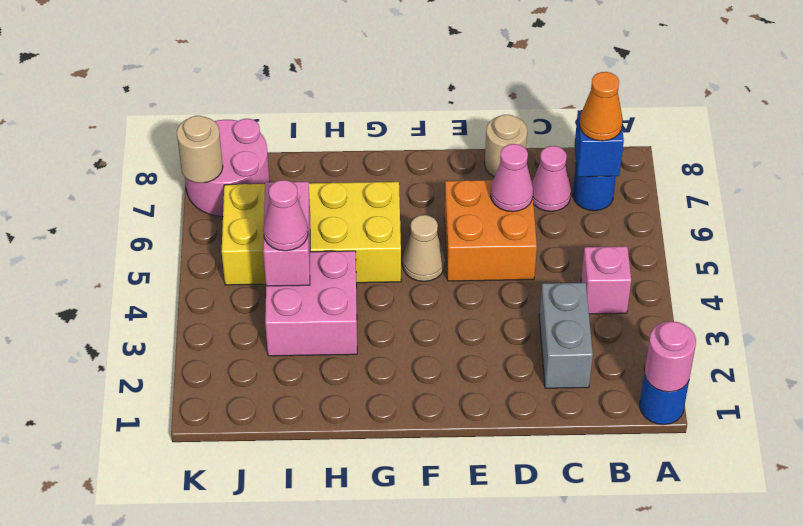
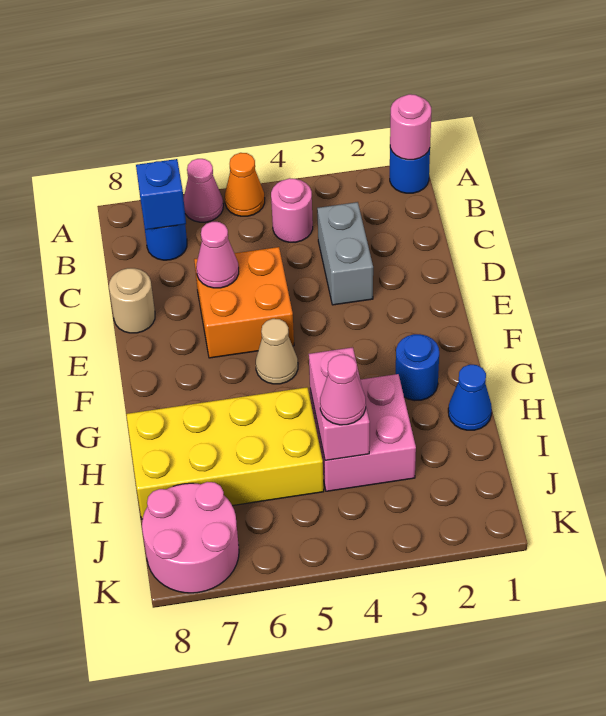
pink brick B4 level 1 -> pink round brick B4 level 1
orange cone B7 level 3 -> orange cone A5 level 1
grey brick C2:C3 level 1 -> grey brick C3:D3 level 1
pink cone C7 level 1 -> pink cone A6 level 1
none -> blue round brick G2 level 1
yellow brick G5:J6 level 1 -> yellow brick H5:I8 level 1
none -> blue cone H1 level 1
pink brick I4:I5 level 2 -> pink brick H4:I4 level 2
tan round brick K7 level 2 -> none

